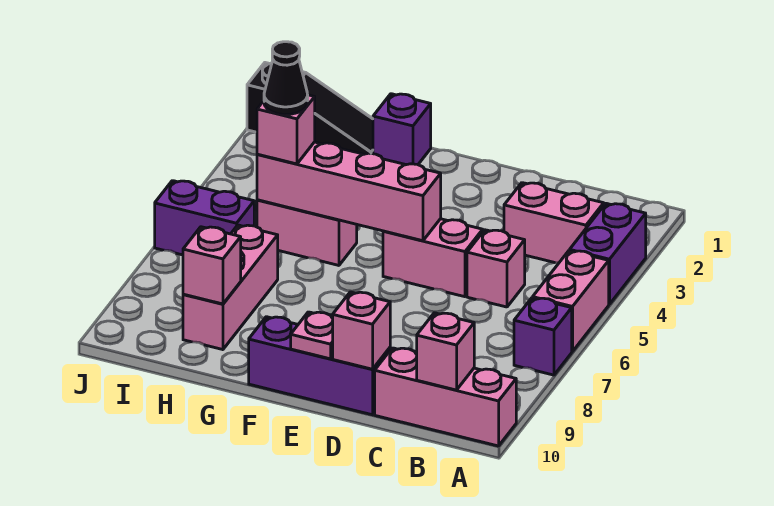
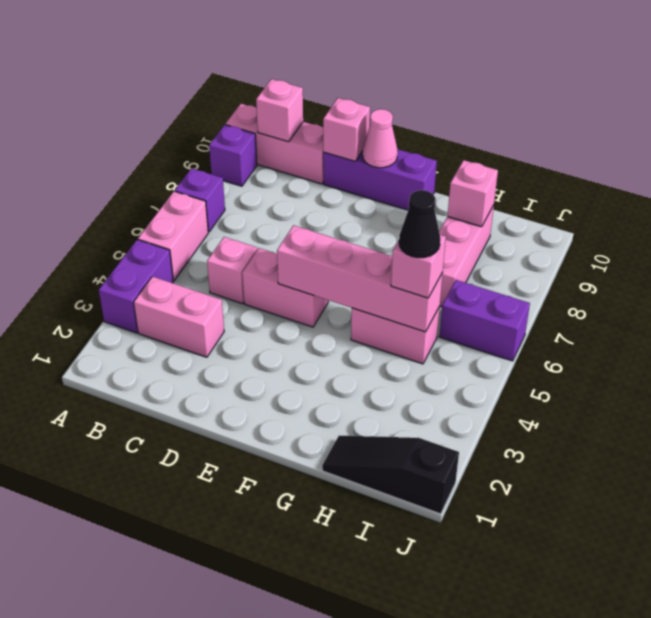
pink plate E10 level 2 -> pink cone E10 level 2
purple brick G1 level 1 -> purple brick A9 level 1

